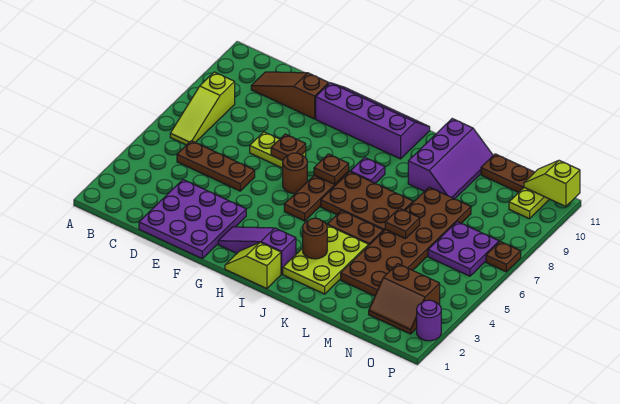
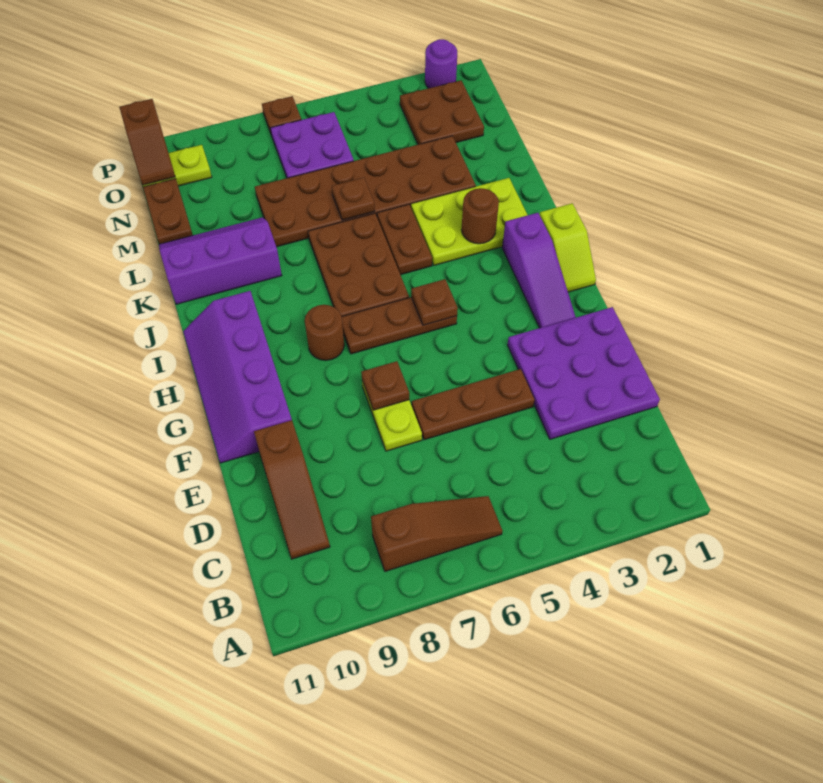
lime slope B6:B8 level 1 top 8 -> brown slope B6:B8 level 1 top 8
brown plate C5:E5 level 1 -> brown plate E4:E6 level 1
brown round brick G6 level 1 -> brown round brick H8 level 1
brown plate H7 level 2 -> brown plate H5 level 2
purple plate I8 level 1 -> none
brown slope N2:O3 level 1 top 3 -> brown plate N2:O3 level 1
lime slope O11:P11 level 2 top P -> brown slope O11:P11 level 2 top P

